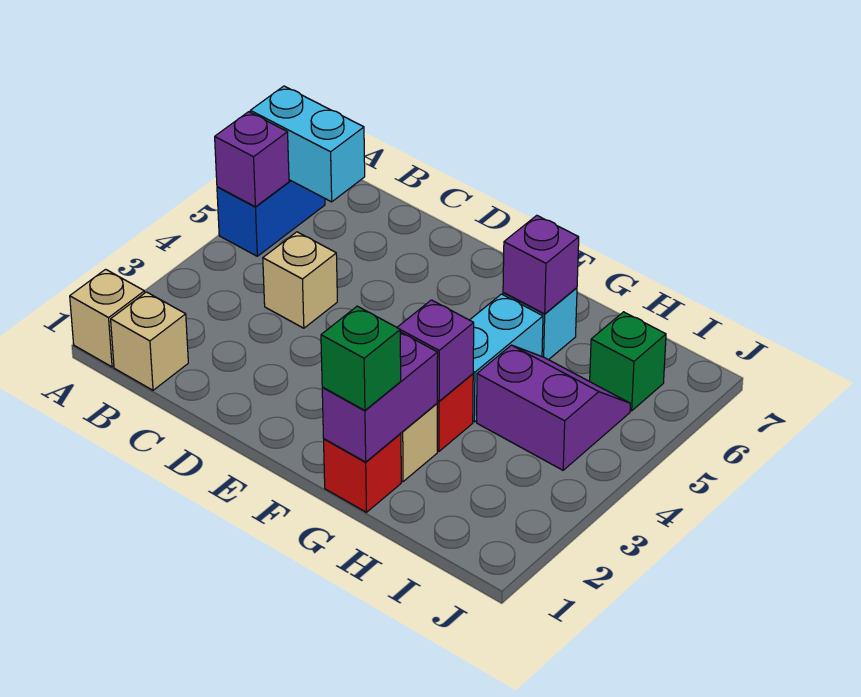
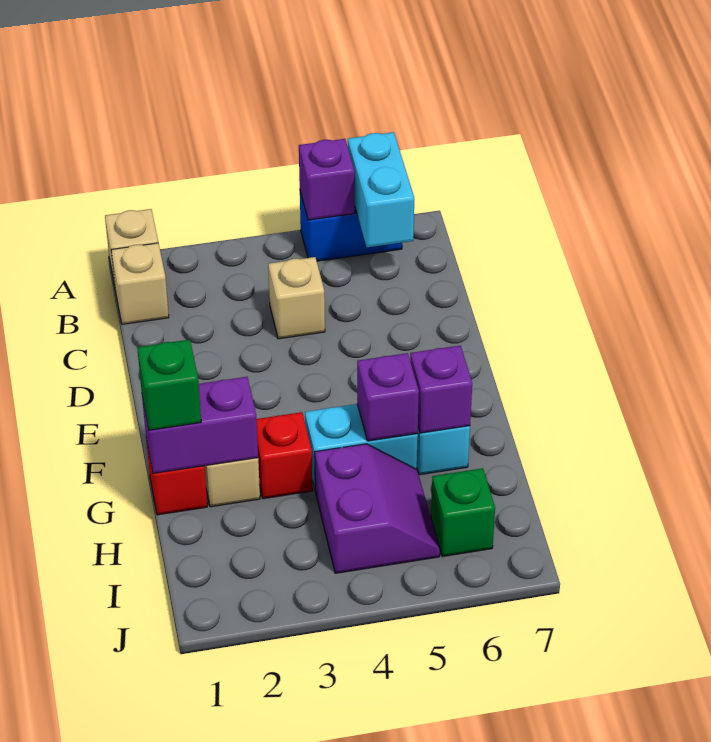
purple brick G3 level 2 -> purple brick G5 level 2

